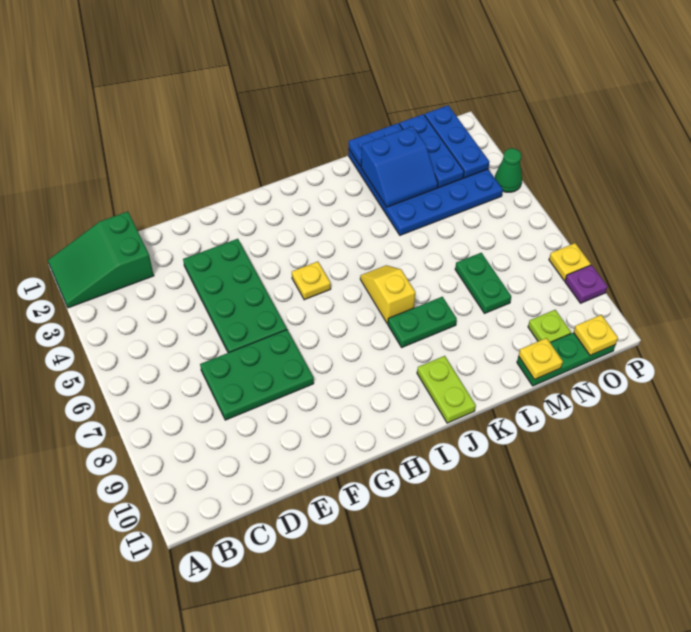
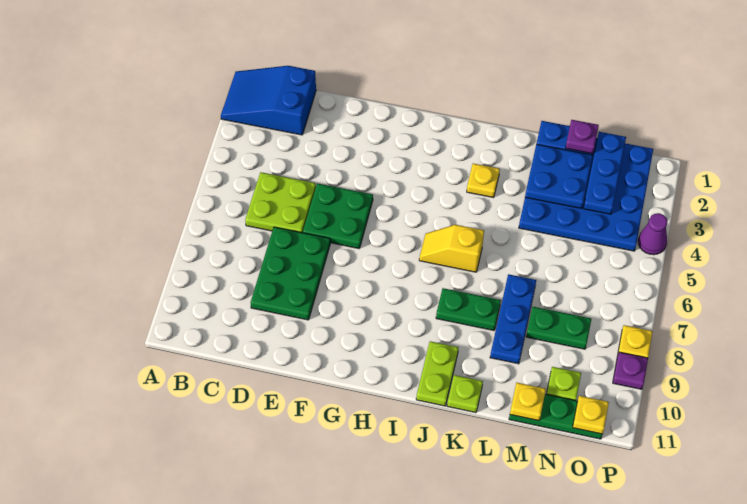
green slope A1:C2 level 1 top C -> blue slope A1:C2 level 1 top C
none -> lime plate C5:D6 level 1
green plate D7:F8 level 1 -> green plate D7:E9 level 1
green plate E3:F6 level 1 -> green plate E5:F6 level 1
yellow plate H5 level 1 -> yellow plate J3 level 1
yellow slope J6:J7 level 1 top 7 -> yellow slope I6:J6 level 1 top J
none -> lime plate K11 level 1
blue slope L2:M3 level 2 top 2 -> blue plate L2:M3 level 2
none -> purple plate M1 level 3
green plate M7:M8 level 1 -> green plate M8:N8 level 1
blue plate O1:O3 level 2 -> blue plate L7:L9 level 1
green cone P4 level 1 -> purple cone P4 level 1

